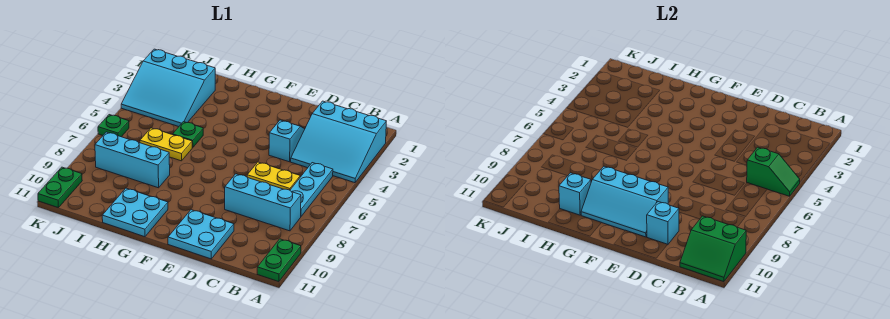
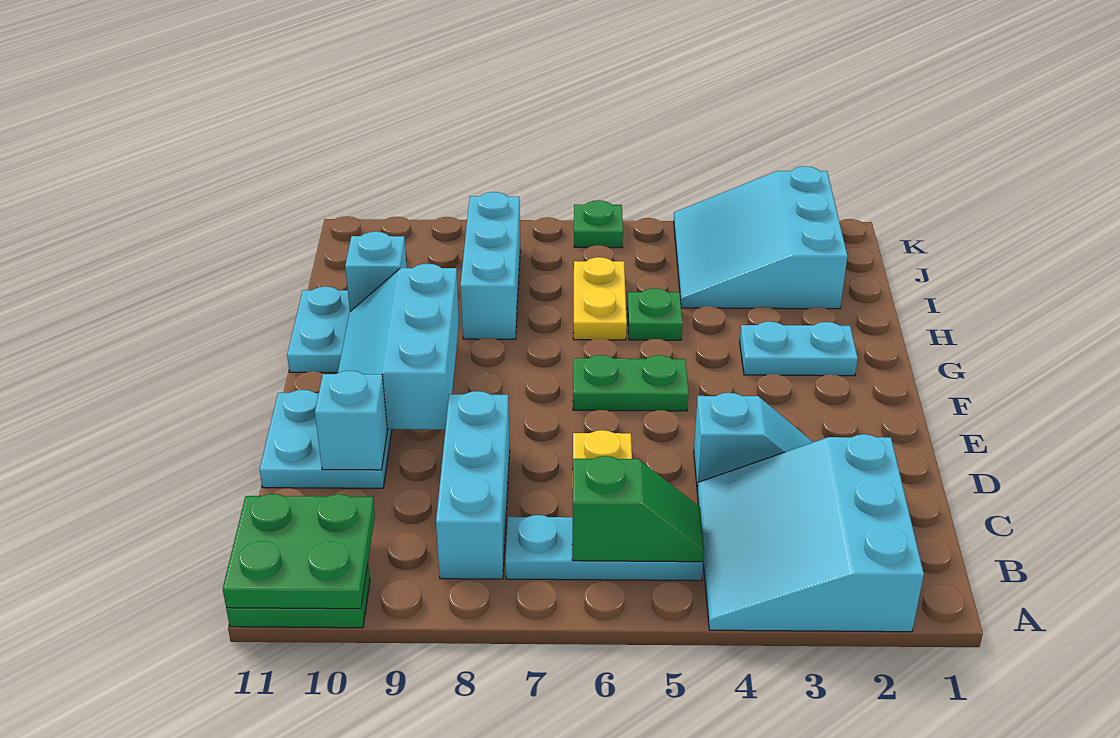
green slope A5:B5 level 2 top B -> green slope B5:B6 level 2 top 6
green slope A10:B11 level 2 top 10 -> green plate A10:B11 level 2
none -> cyan plate G2:G3 level 1
green plate K10:K11 level 1 -> green plate F5:F6 level 1

